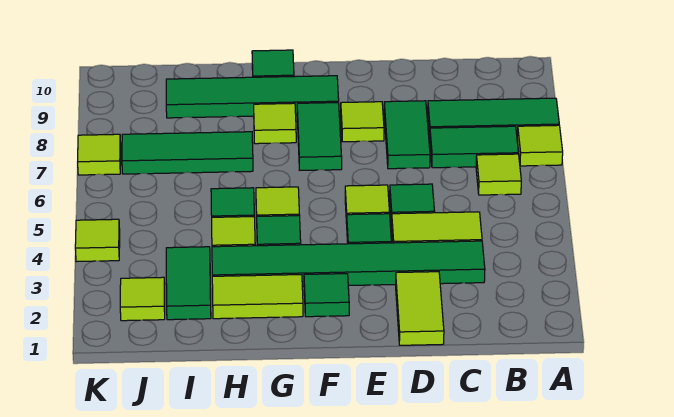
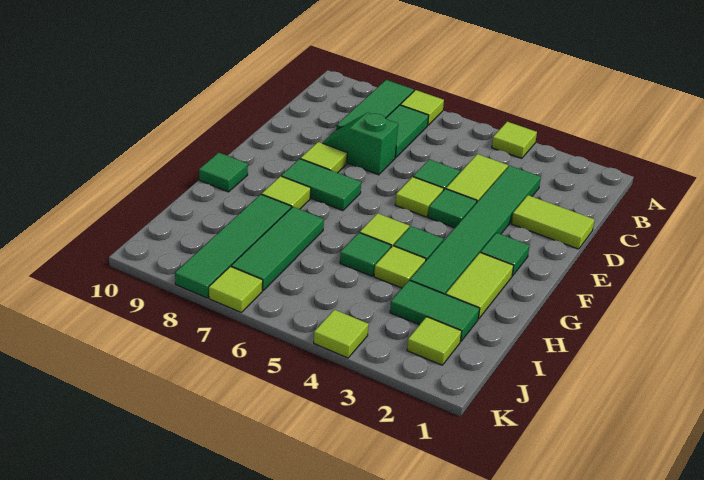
lime tile B6 level 1 -> lime tile A4 level 1
green tile D7:D8 level 1 -> green slope D7:D8 level 1 top 7
green tile F9:I9 level 1 -> green tile H8:K8 level 1

